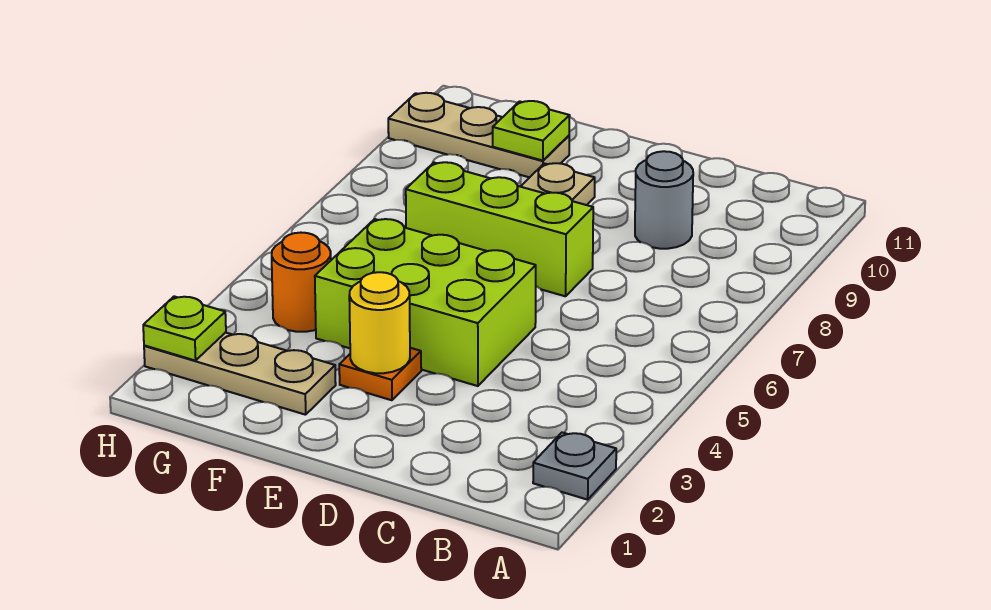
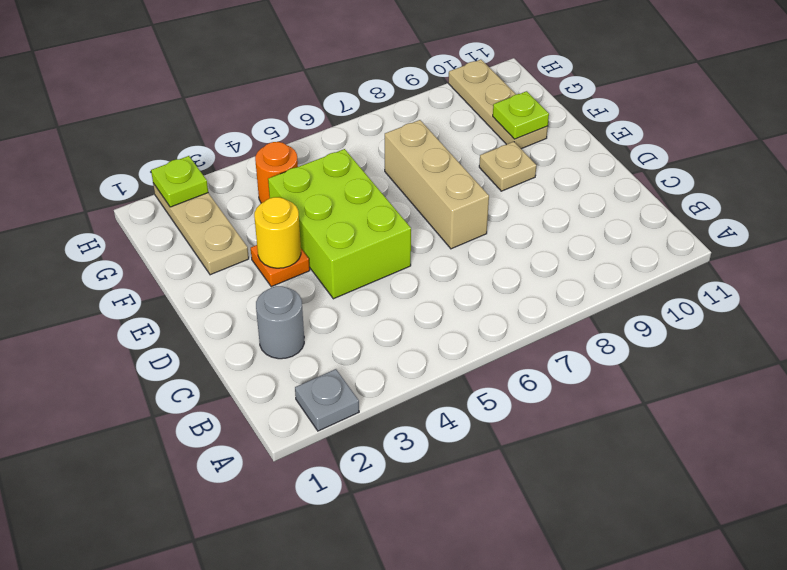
grey round brick C9 level 1 -> grey round brick C2 level 1
lime brick D7:F7 level 1 -> tan brick D7:F7 level 1

